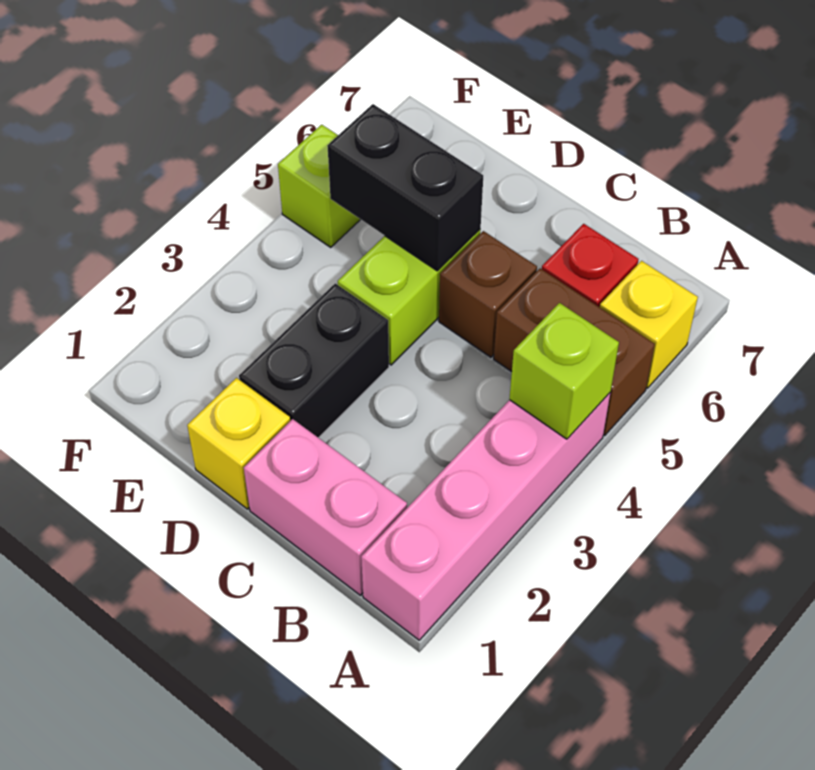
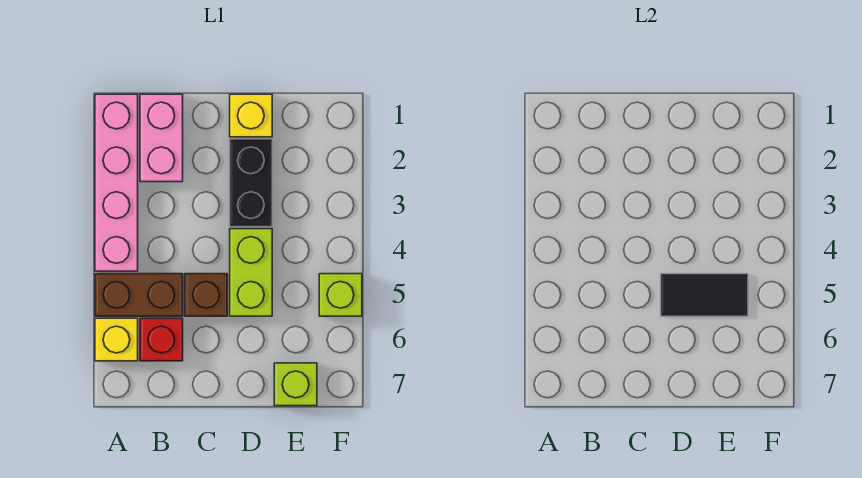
lime brick A4 level 2 -> lime brick E7 level 1
pink brick B1:C1 level 1 -> pink brick B1:B2 level 1
black brick D5:E5 level 2 -> black tile D5:E5 level 2

